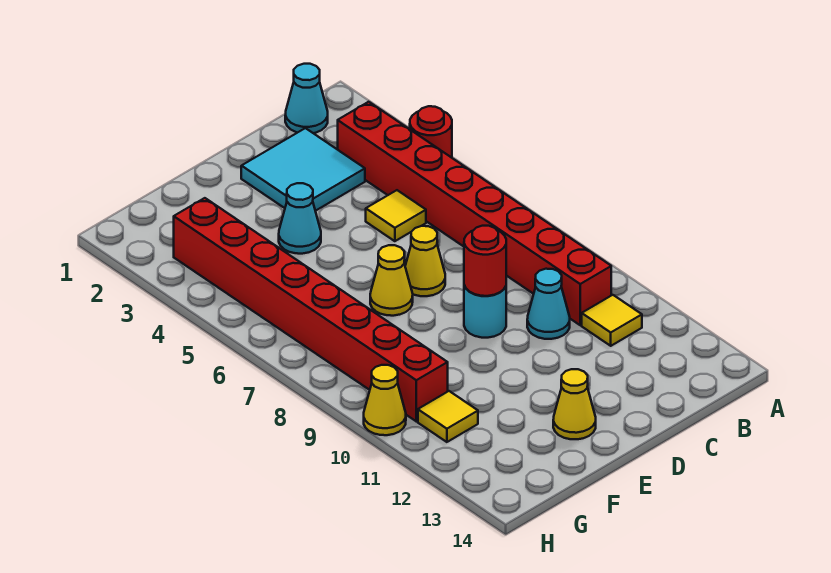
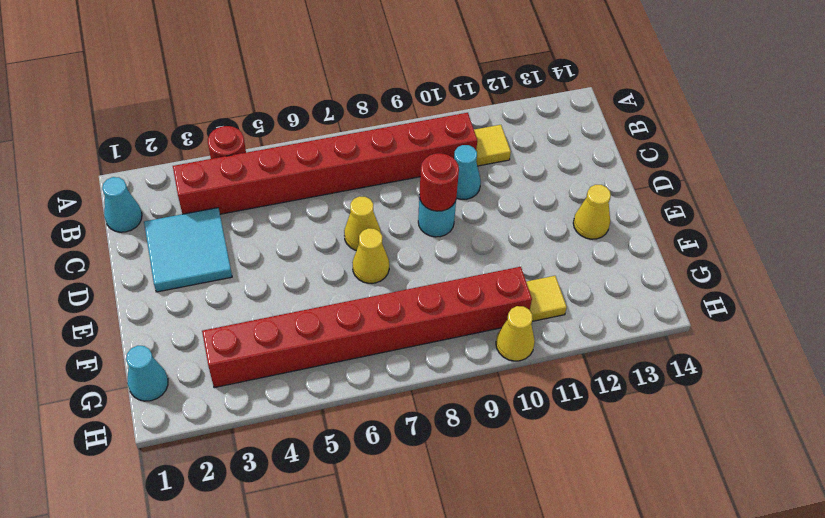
yellow tile C5 level 1 -> none
cyan cone E4 level 1 -> cyan cone G1 level 1

